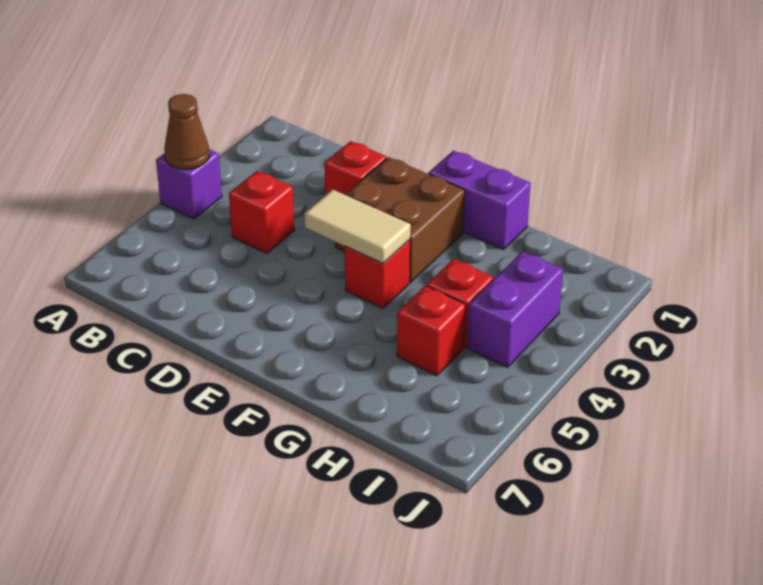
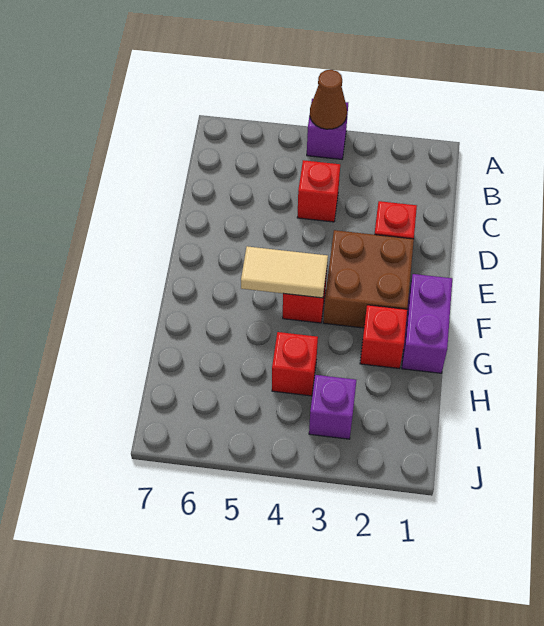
tan tile E4:F4 level 2 -> tan tile F4:F5 level 2
red brick H5 level 1 -> red brick G2 level 1
purple brick I3:I4 level 1 -> purple brick I3 level 1

